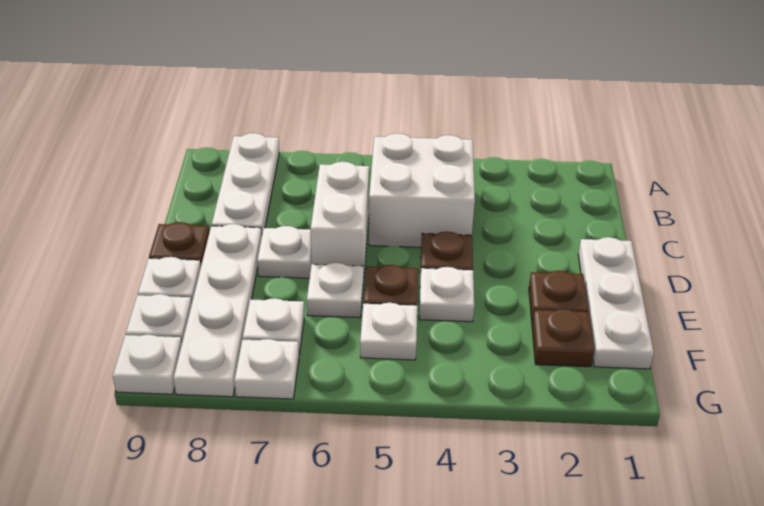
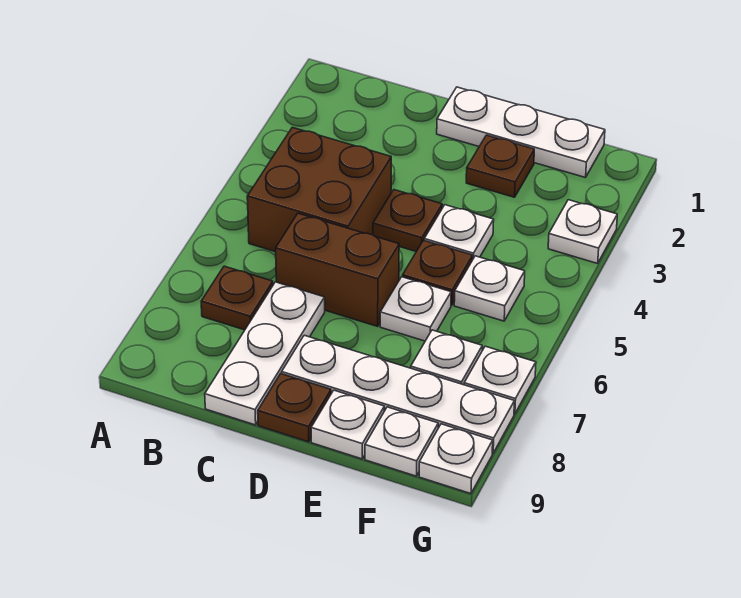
white plate A8:C8 level 1 -> white plate C7:C9 level 1
white brick B4:C5 level 1 -> brown brick B4:C5 level 1
white brick C6:D6 level 1 -> brown brick C6:D6 level 1
white plate D7 level 1 -> white plate G3 level 1
brown plate F2 level 1 -> brown plate B7 level 1

